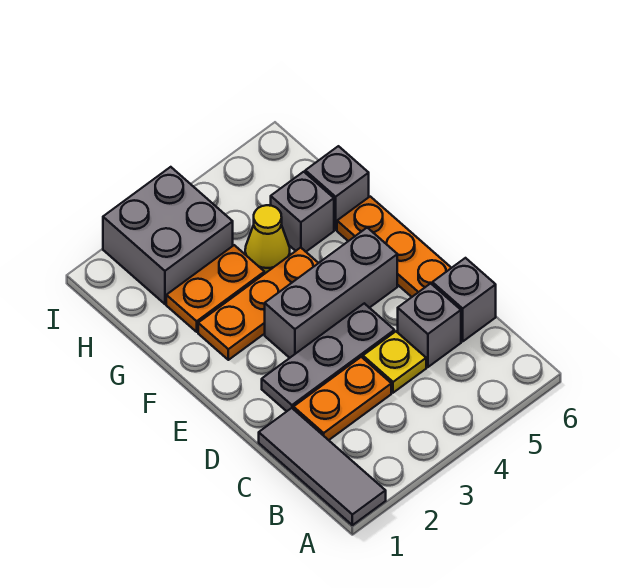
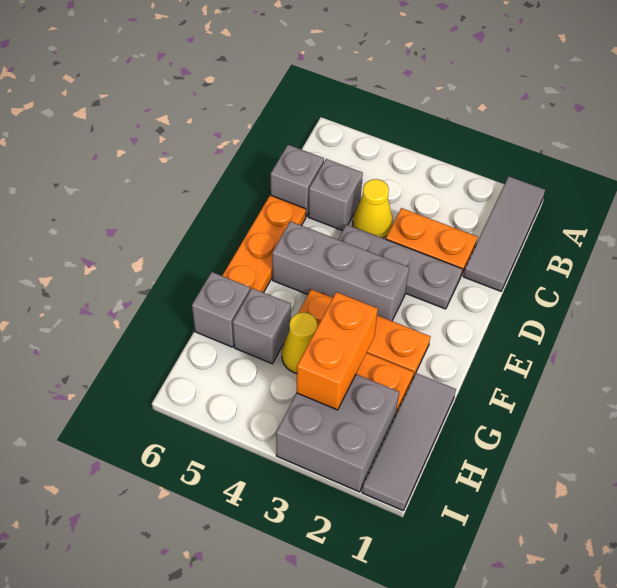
yellow plate C4 level 1 -> yellow cone C4 level 1
none -> grey tile G1:I1 level 1
none -> orange brick G3:H3 level 2

